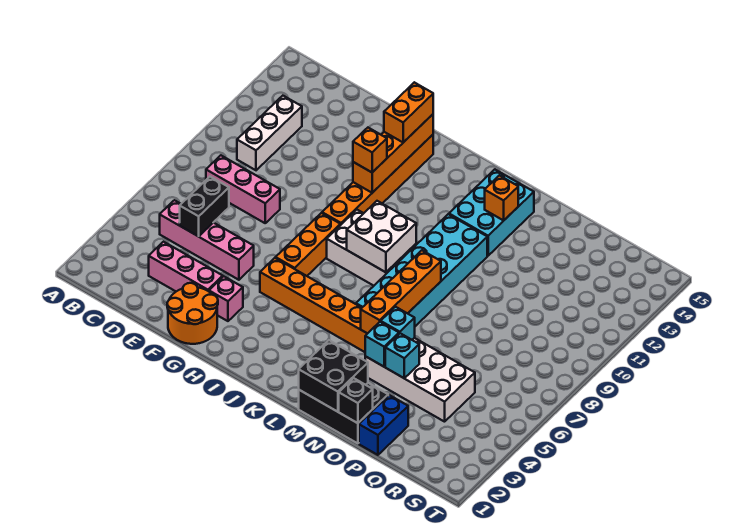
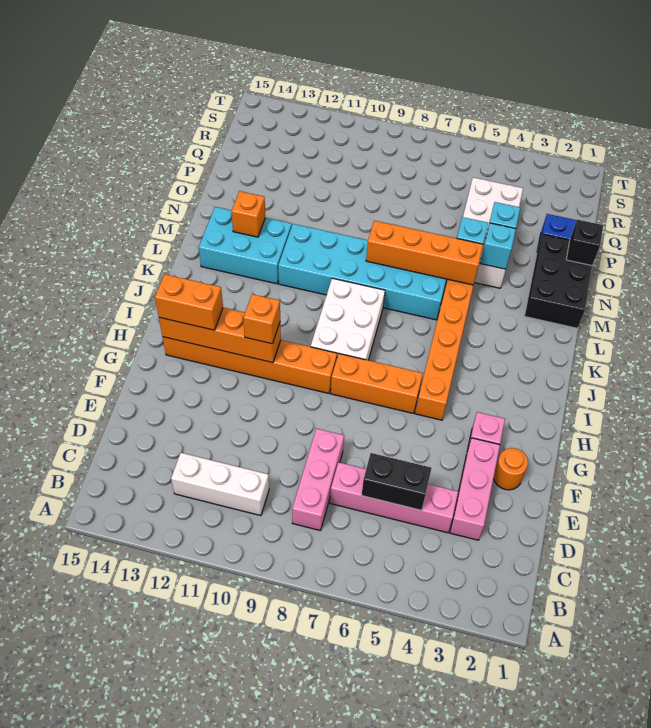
pink brick C5:F5 level 1 -> pink brick D4:D7 level 1
orange round brick F1:G2 level 1 -> orange round brick F2 level 1
white brick J8:K9 level 2 -> none
black brick M1:N2 level 2 -> none

